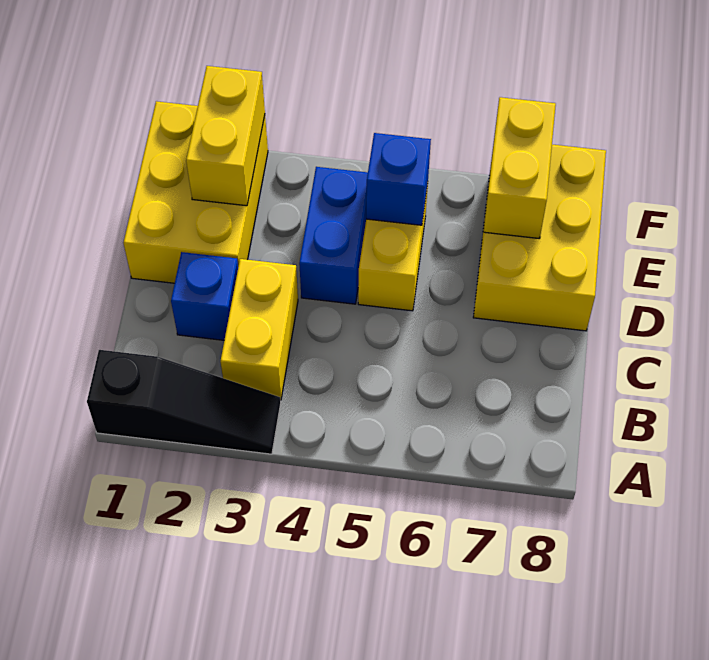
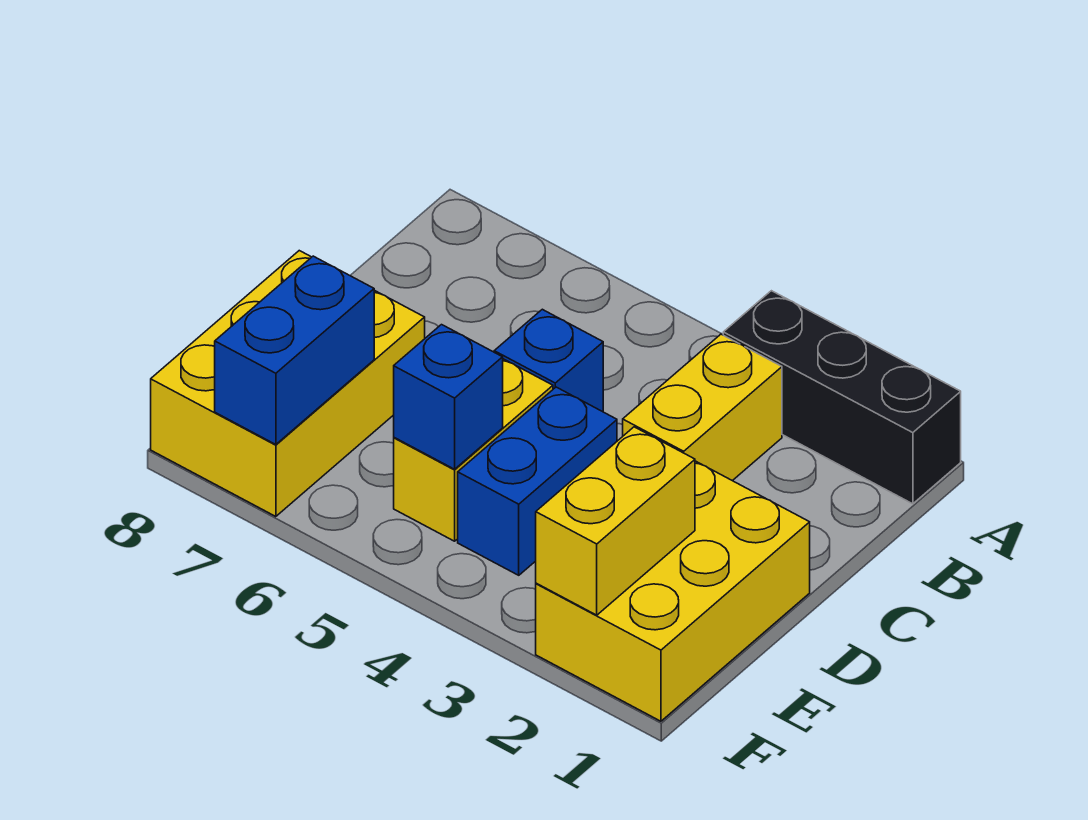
black slope A1:A3 level 1 top 1 -> black brick A1:A3 level 1
blue brick C2 level 1 -> blue brick C5 level 1
yellow brick E7:F7 level 2 -> blue brick E7:F7 level 2

